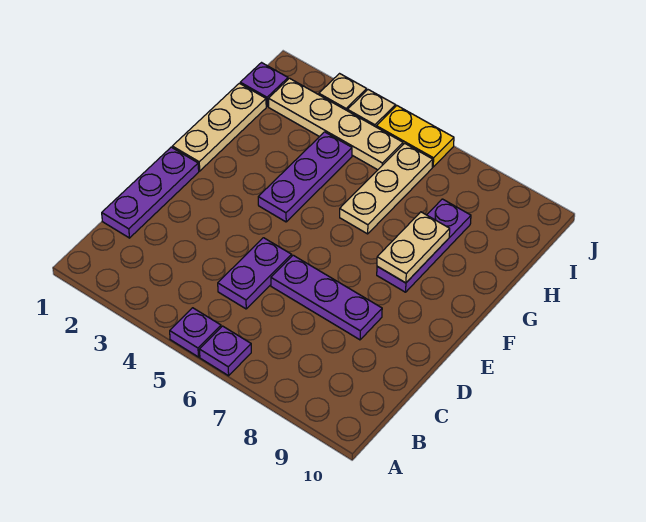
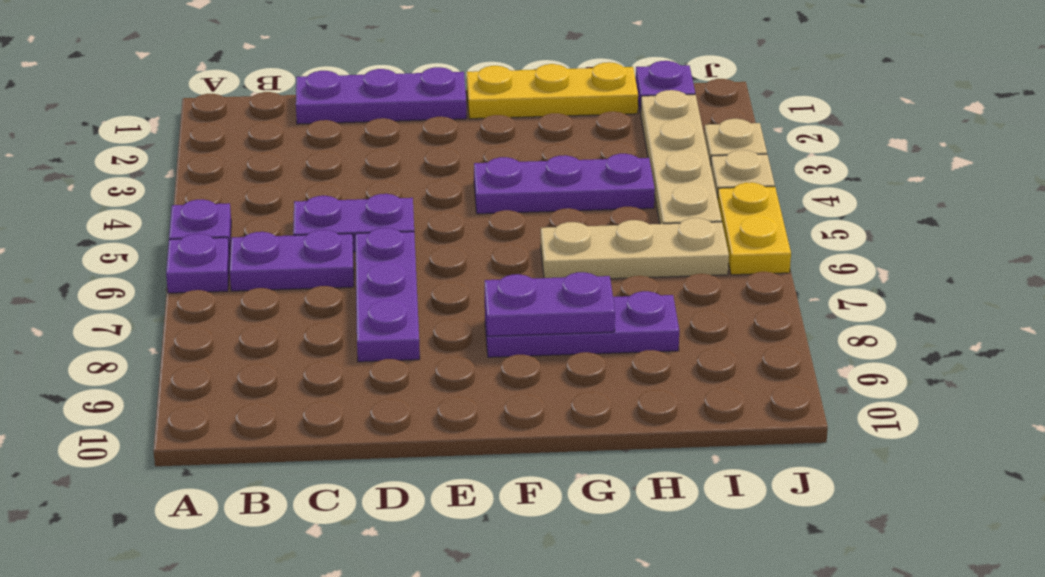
none -> purple plate B6:C6 level 1
tan plate F1:H1 level 1 -> yellow plate F1:H1 level 1
tan plate F8:G8 level 2 -> purple plate F8:G8 level 2

